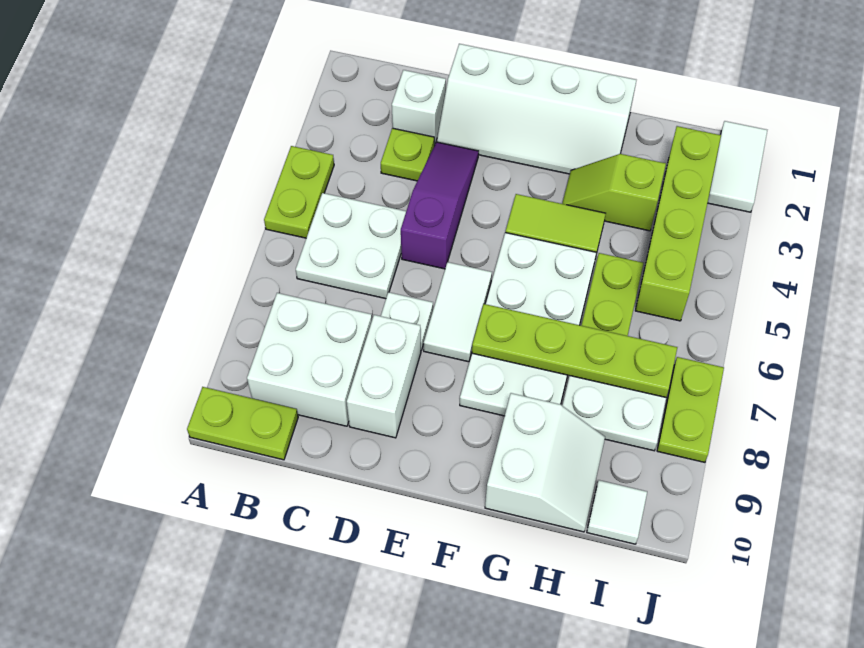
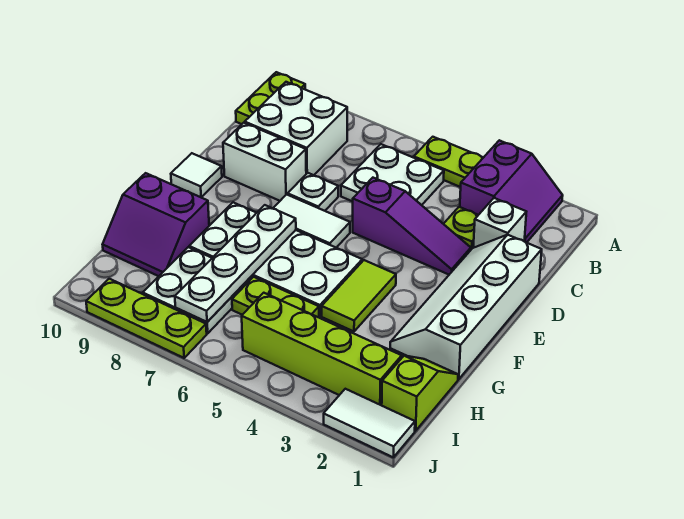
none -> purple slope A2:B3 level 1 top 3
lime plate F7:I7 level 2 -> white plate F7:I7 level 2
lime slope G3:H3 level 1 top H -> lime slope H1:I1 level 1 top I
white slope G9:H10 level 1 top G -> purple slope G9:H10 level 1 top G
white tile I10 level 1 -> white tile E10 level 1
lime plate J7:J8 level 1 -> lime plate J7:J9 level 1

